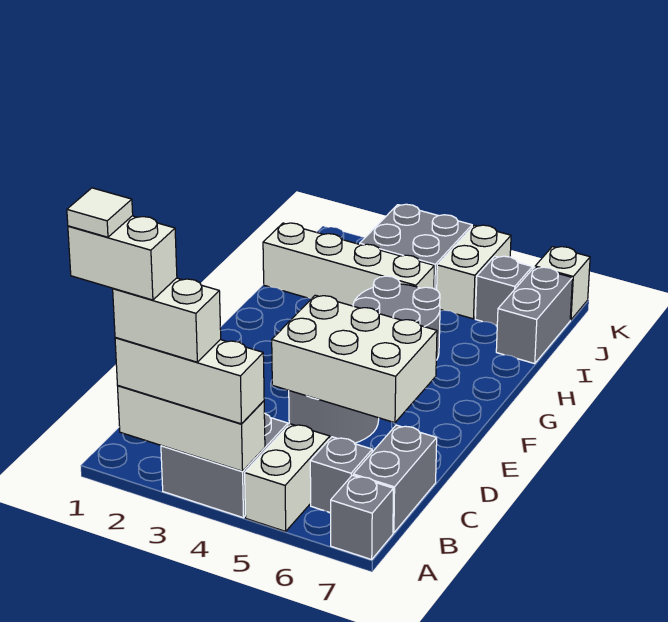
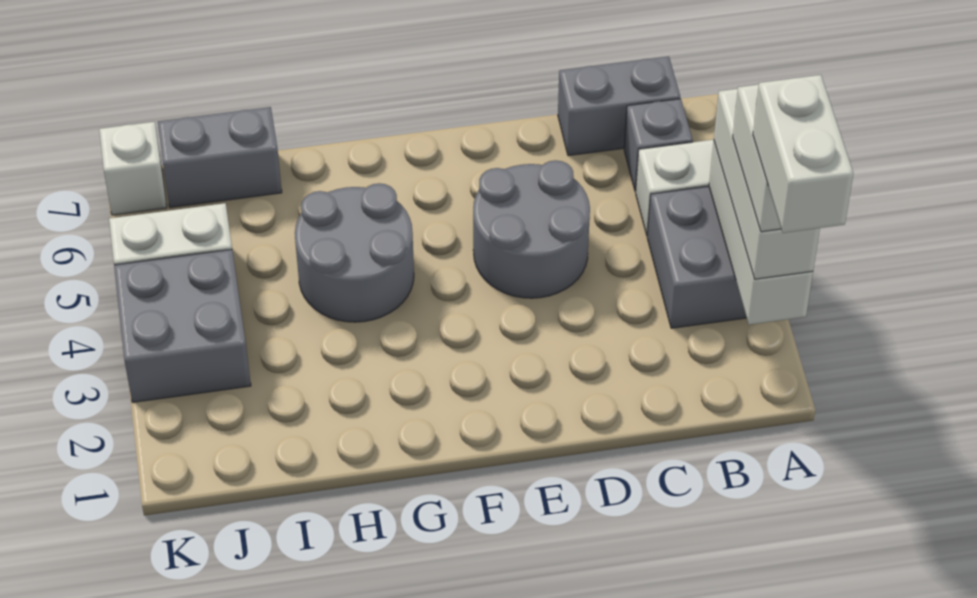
white tile A1 level 6 -> none
grey brick A7 level 1 -> none
white brick D4:E6 level 2 -> none
white brick I1:I4 level 1 -> none
grey brick J6 level 1 -> none

